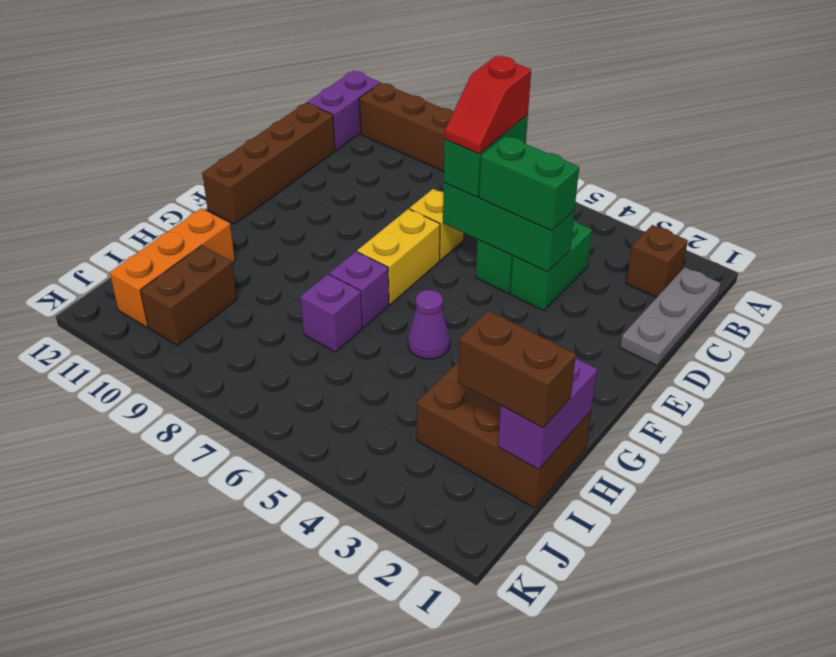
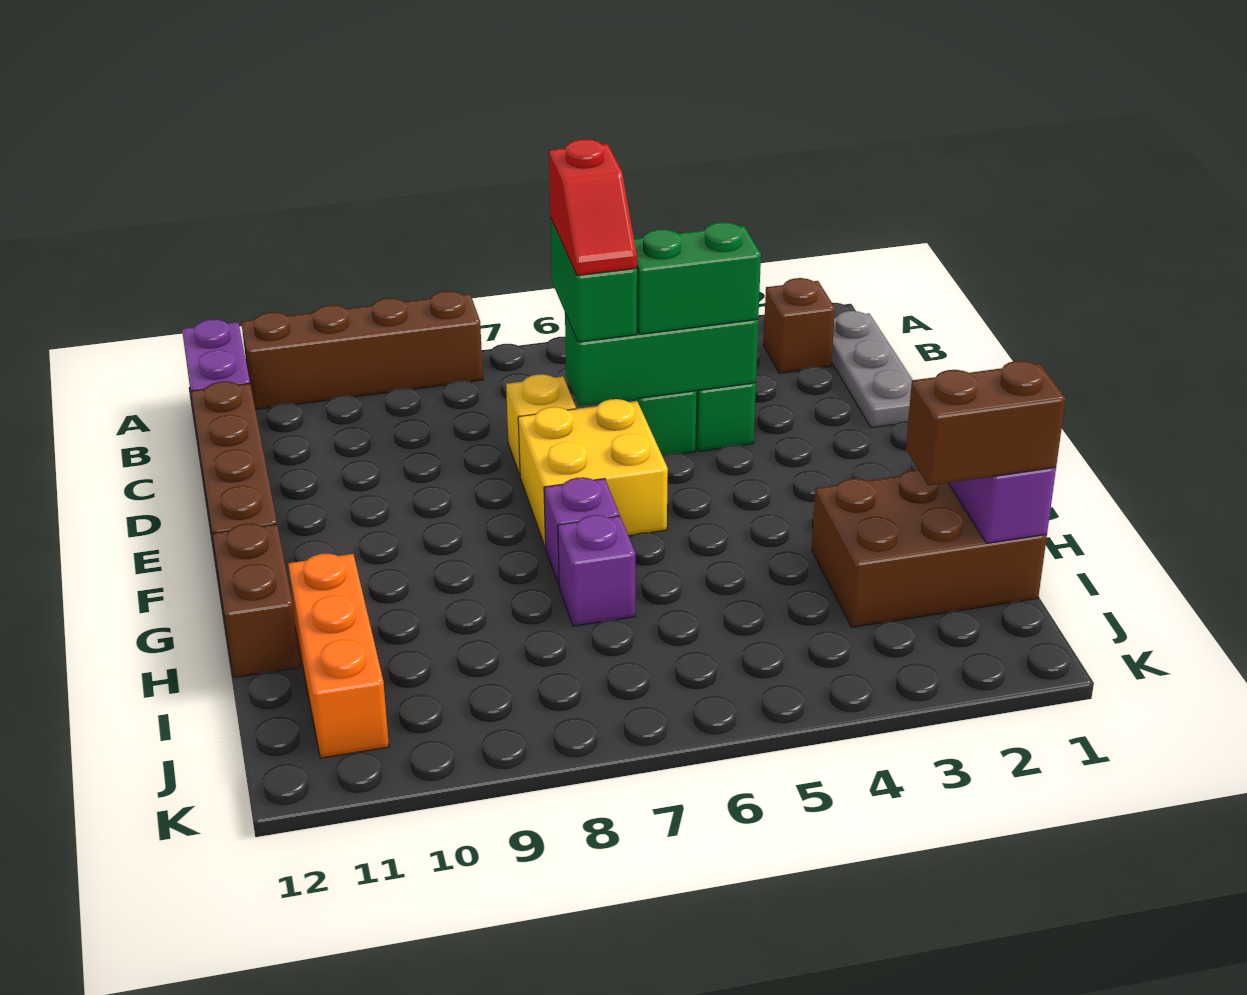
yellow brick E7:F7 level 1 -> yellow brick E6:F7 level 1
purple cone G5 level 1 -> none
brown brick I10:J10 level 1 -> brown brick G12:H12 level 1

